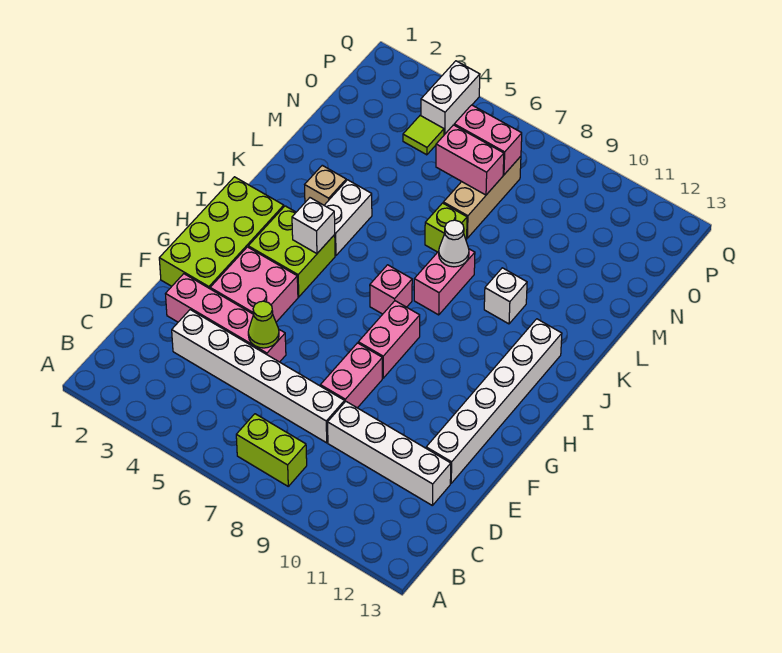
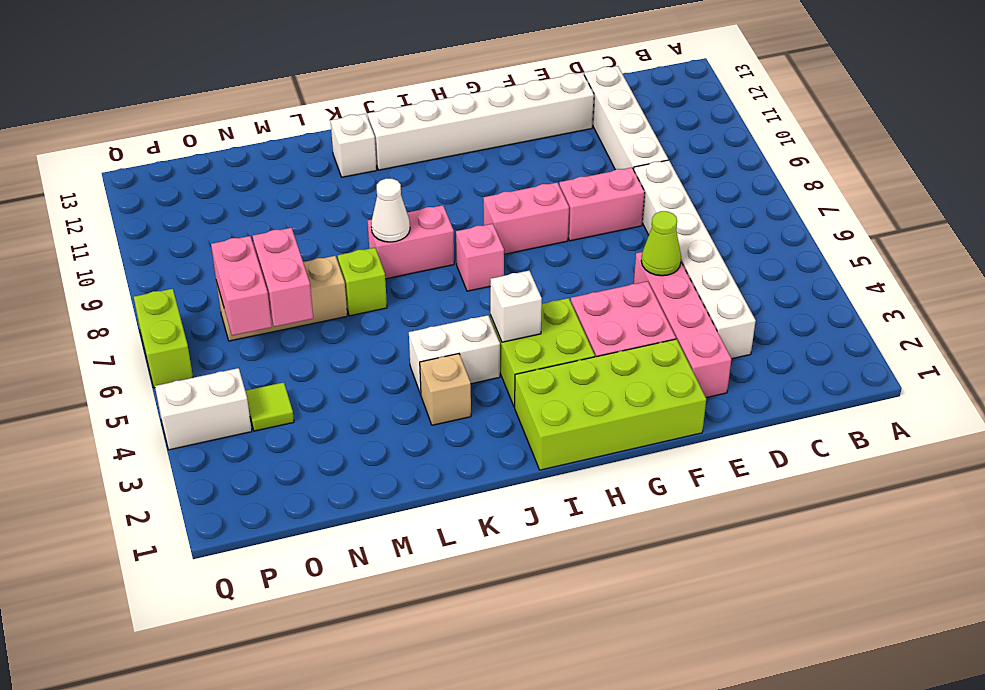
lime brick B7:B8 level 1 -> lime brick Q6:Q7 level 1
white brick K10 level 1 -> white brick K12 level 1

